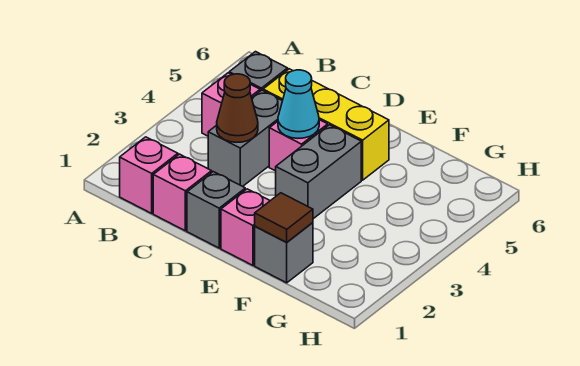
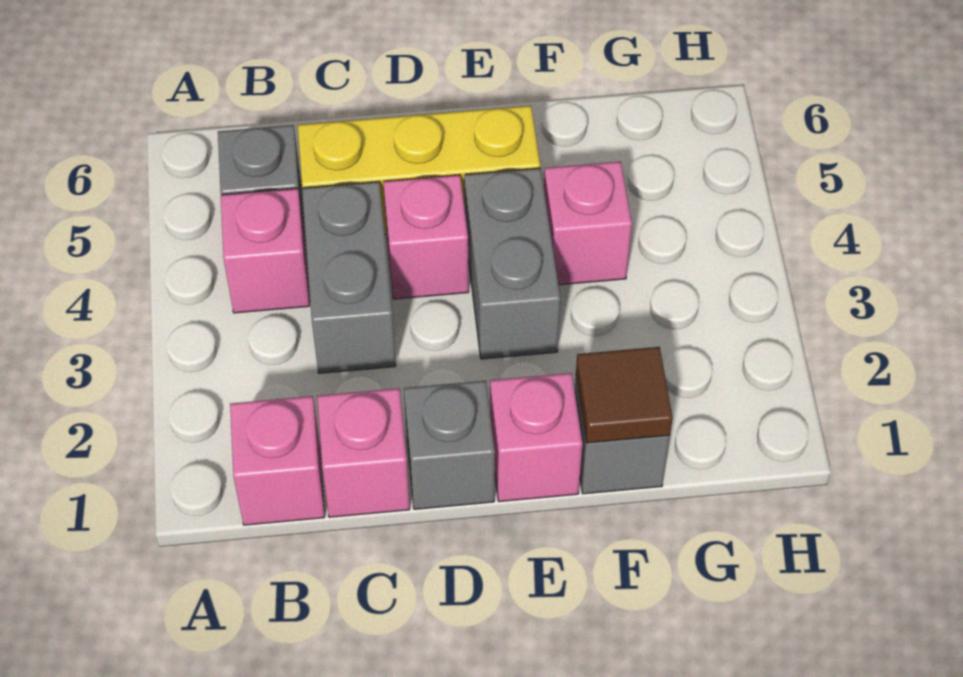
brown cone C3 level 2 -> none
cyan cone D4 level 2 -> none
none -> pink brick F4 level 1

